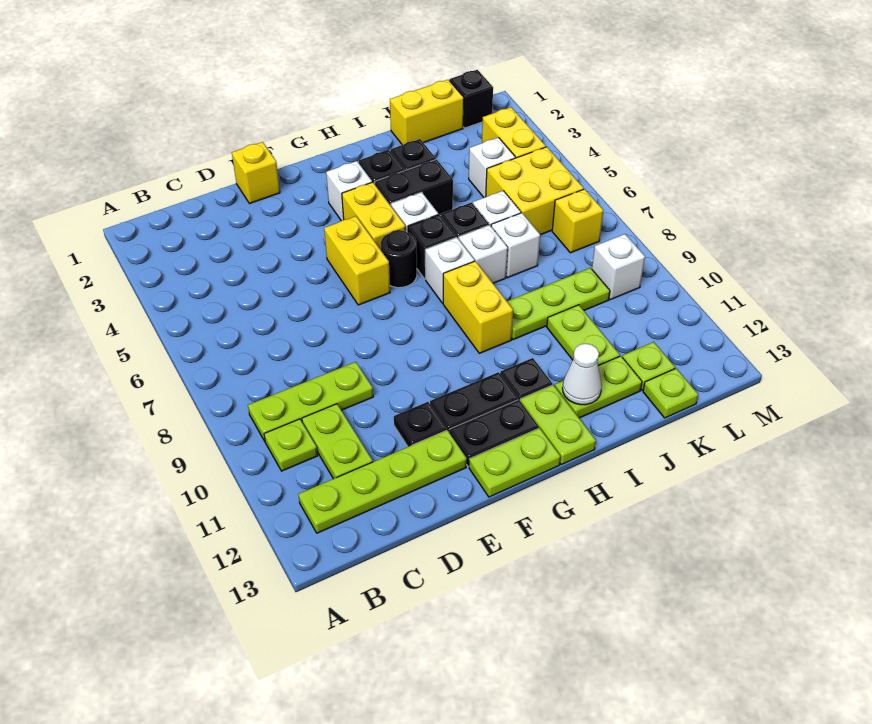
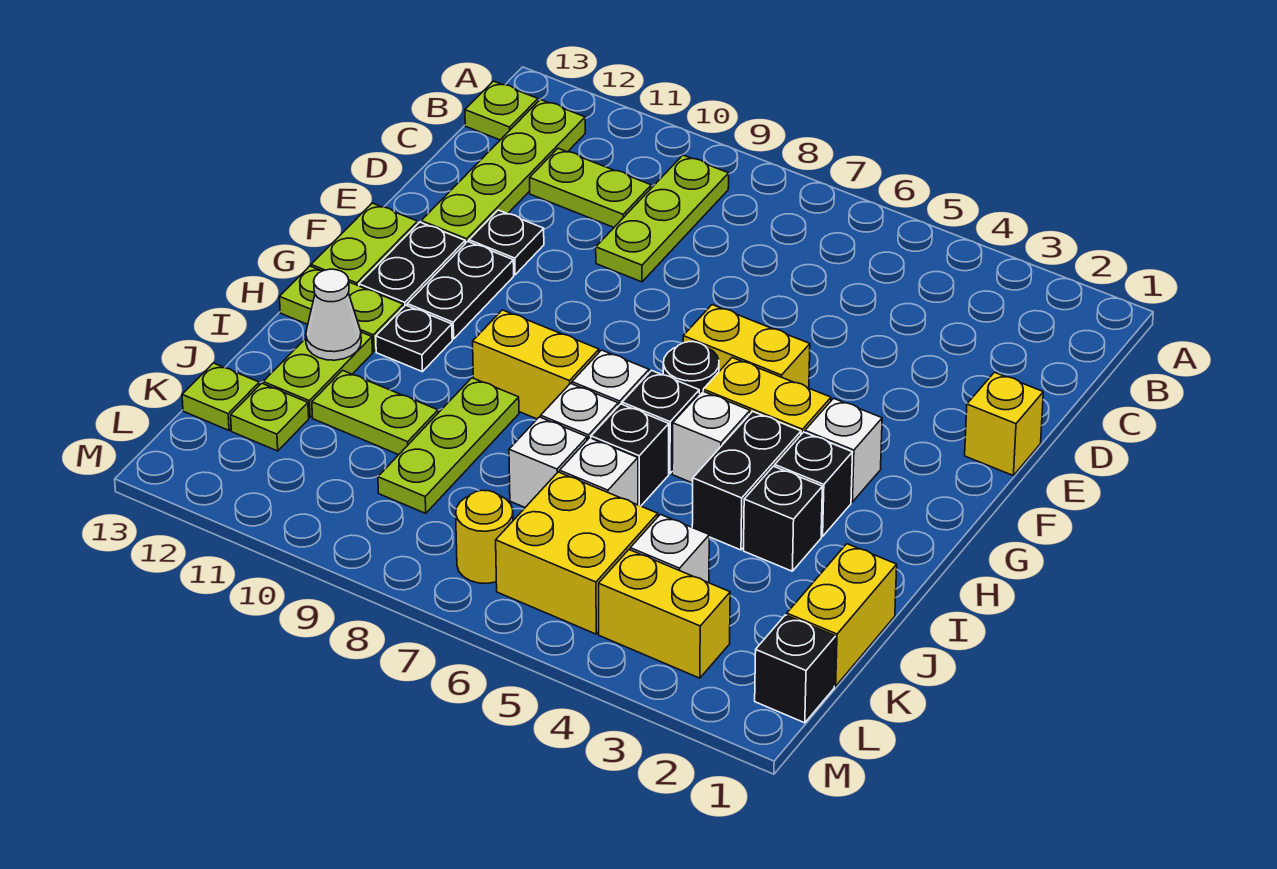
lime plate B10 level 1 -> lime plate B13 level 1
yellow brick L7 level 1 -> yellow round brick L7 level 1
white brick L9 level 1 -> none

